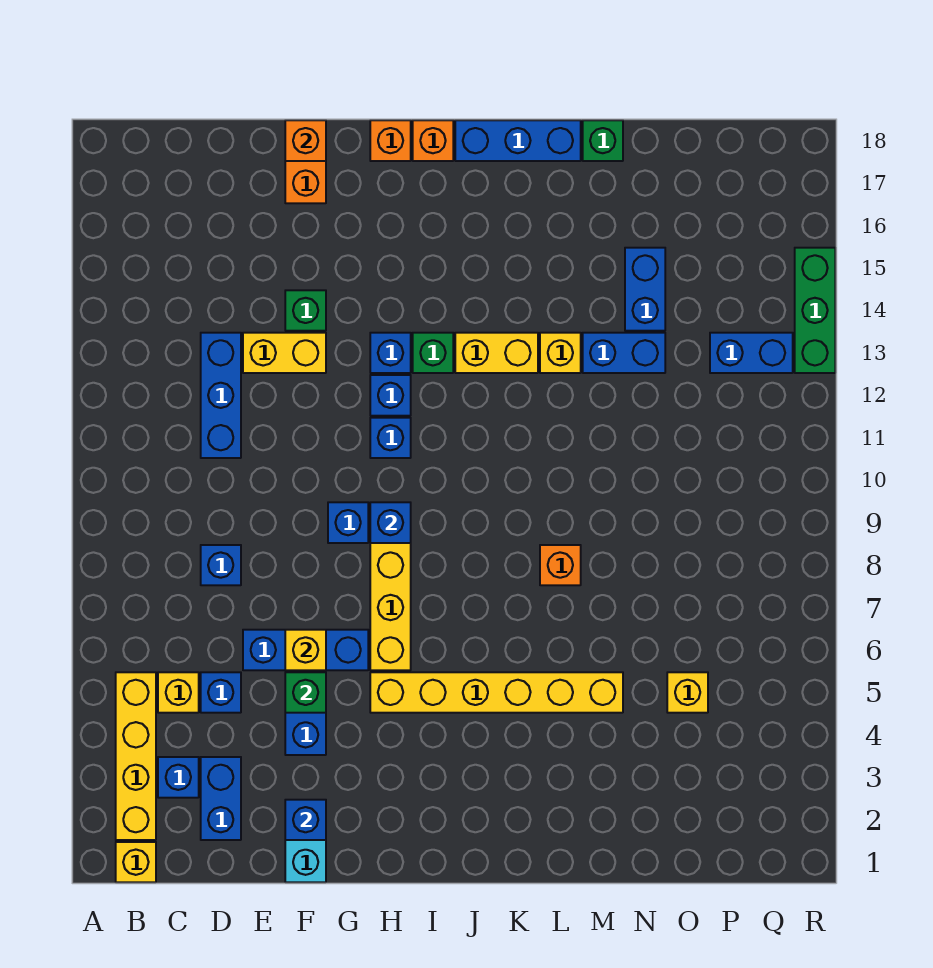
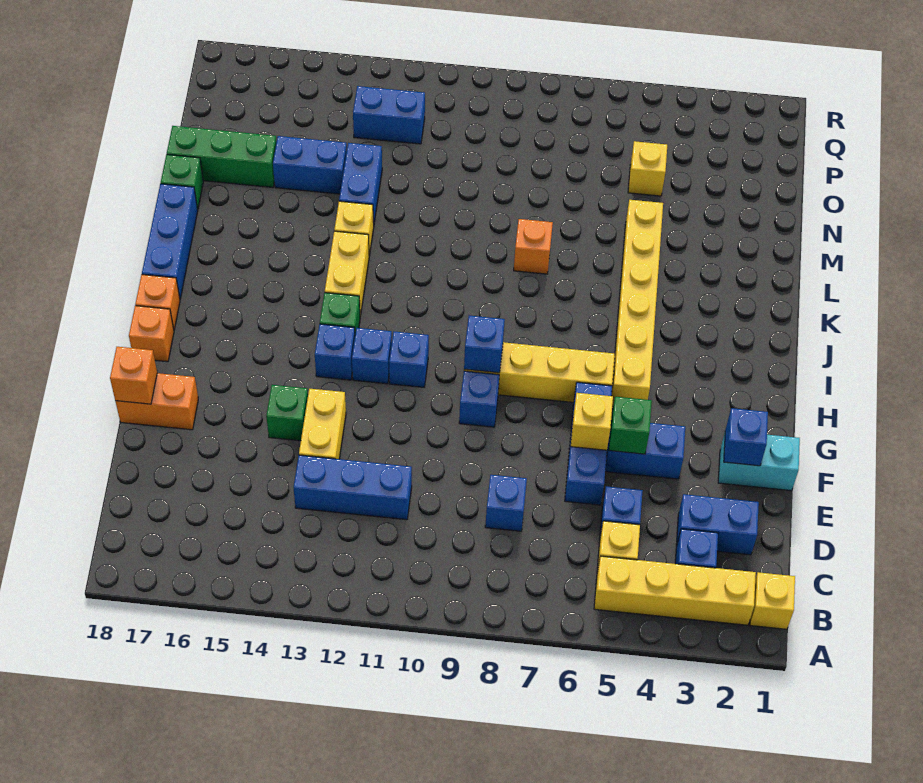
blue brick P13:Q13 level 1 -> blue brick P12:P13 level 1
green brick R13:R15 level 1 -> green brick N16:N18 level 1

